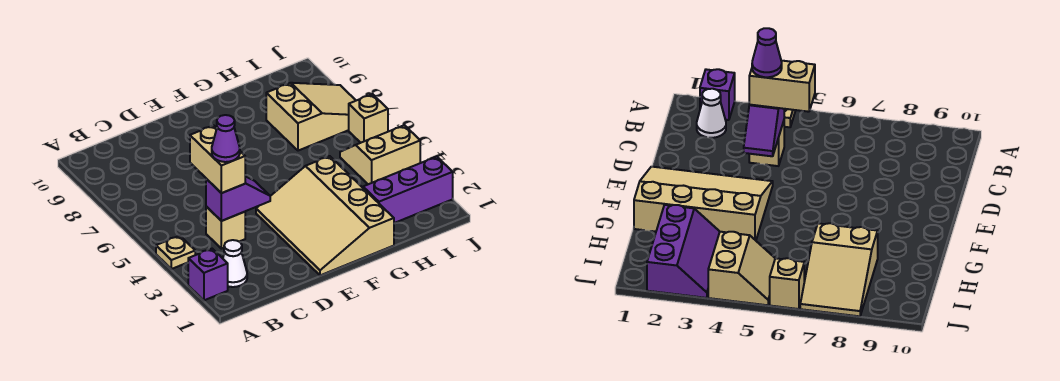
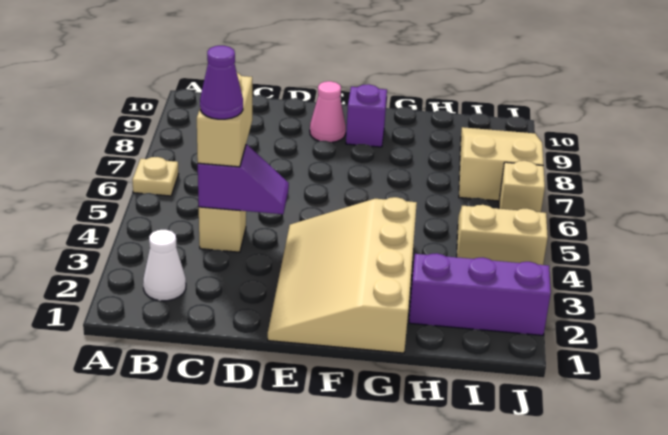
purple brick A2 level 1 -> purple brick F9 level 1
tan plate A4 level 1 -> tan plate A6 level 1
none -> pink cone E9 level 1
tan slope H7:J8 level 1 top H -> tan slope I7:J9 level 1 top 7

